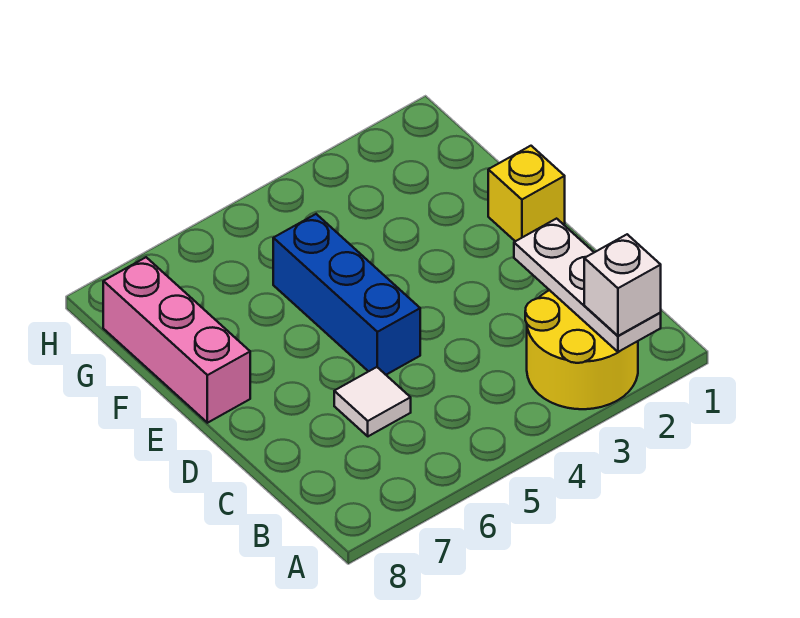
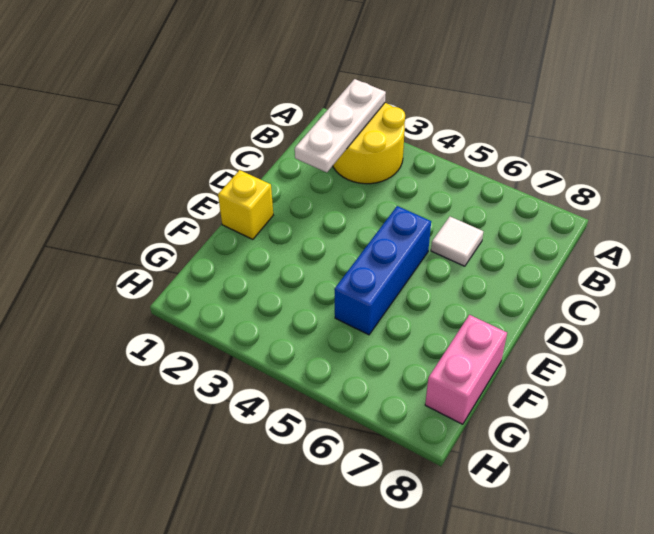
white brick A2 level 3 -> none
pink brick E8:G8 level 1 -> pink brick F8:G8 level 1

